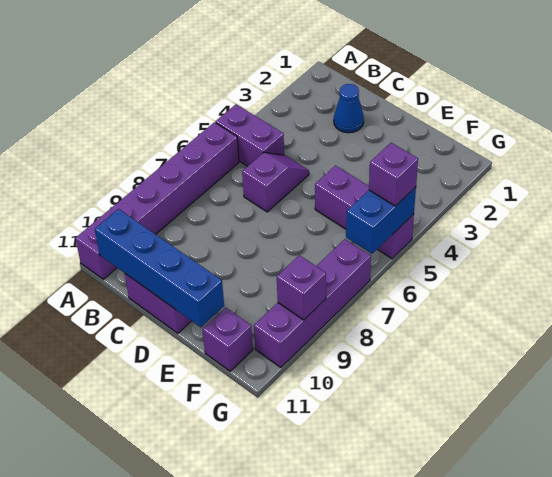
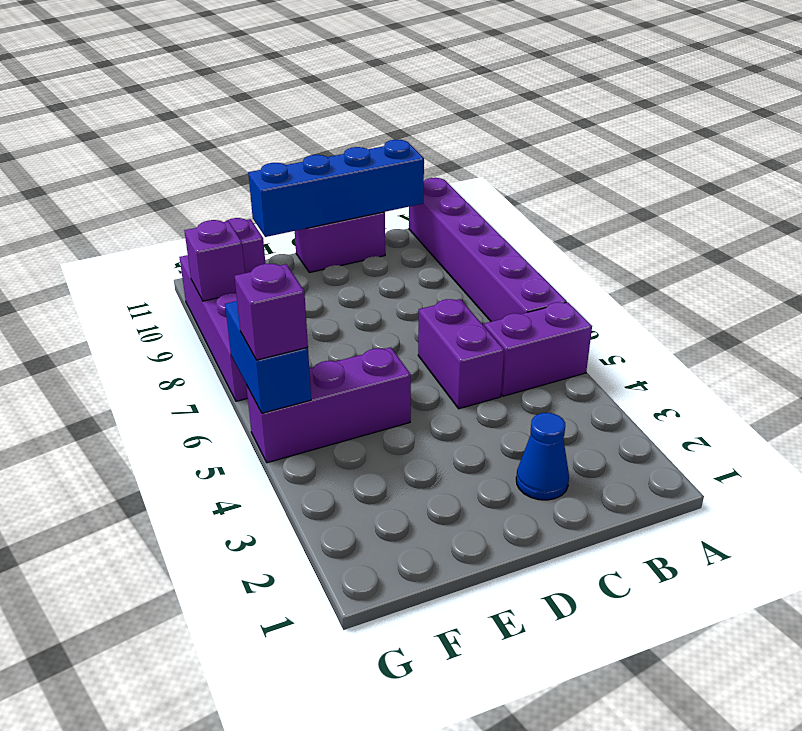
purple slope C5:C6 level 1 top 6 -> purple brick C5:C6 level 1

